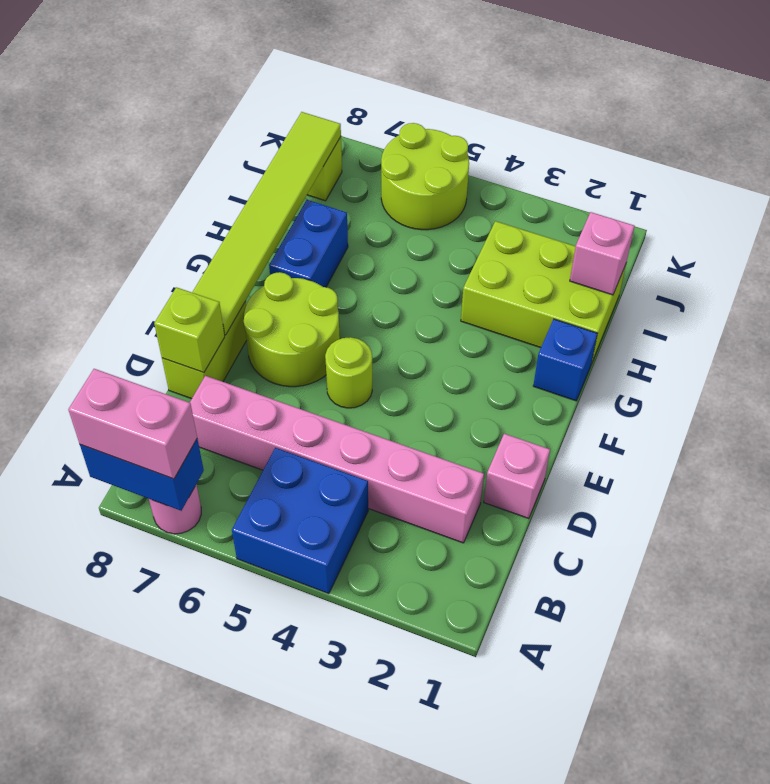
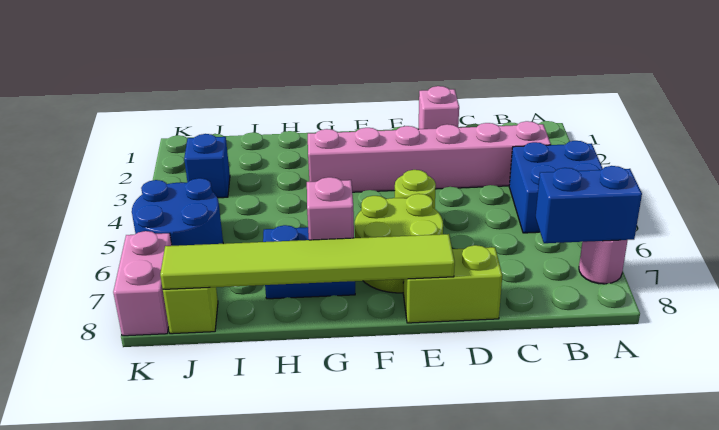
blue brick A7:A8 level 2 -> blue brick A7:B7 level 2
pink brick A7:A8 level 3 -> pink brick K7:K8 level 1
pink brick C2:C7 level 1 -> pink brick B3:G3 level 1
lime brick D8 level 2 -> none
blue brick G1 level 1 -> blue brick J3 level 1
lime brick H1:I3 level 1 -> none
pink brick I1 level 2 -> pink brick G7 level 2
lime round brick J5:K6 level 1 -> blue round brick J5:K6 level 1

